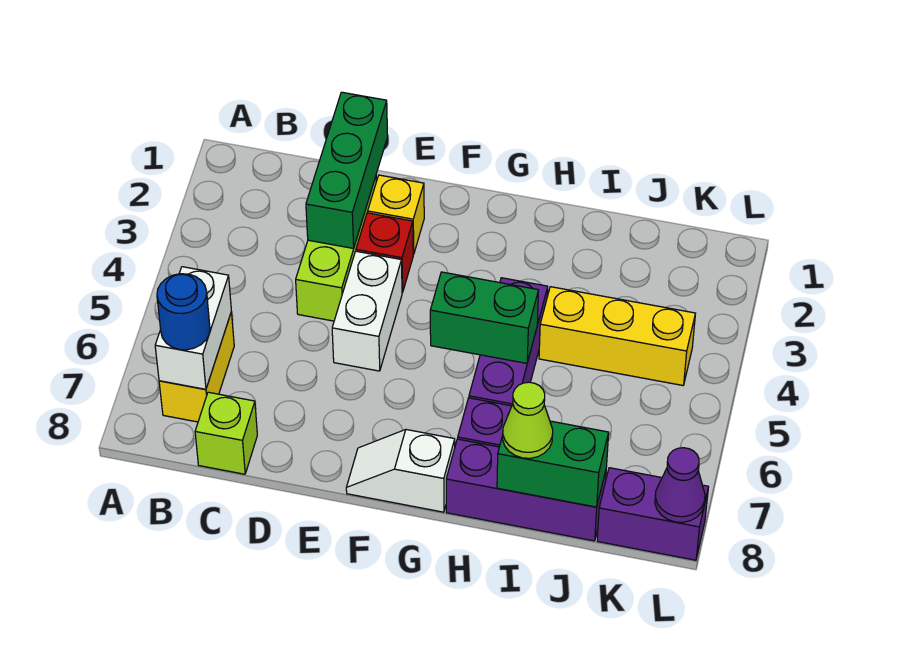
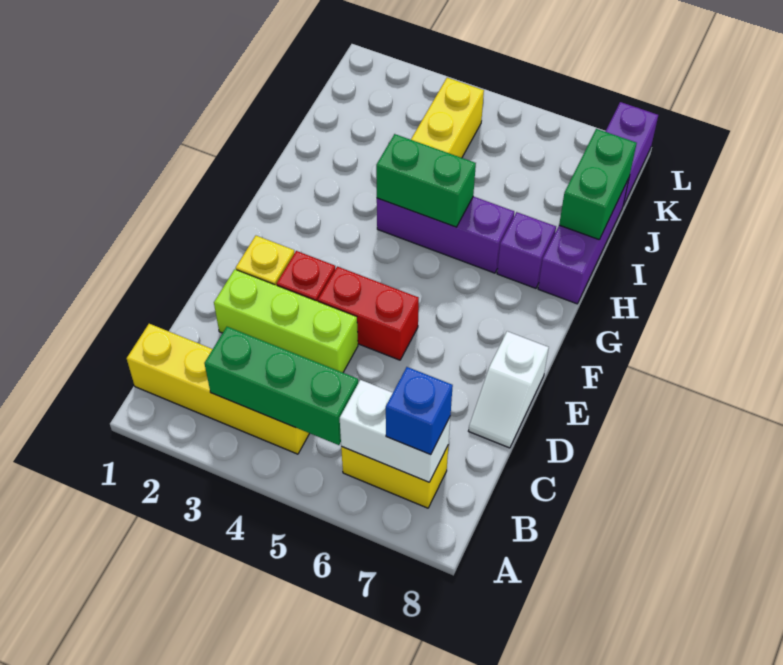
none -> yellow brick B1:B4 level 1
blue round brick B7 level 3 -> blue brick B7 level 3
lime brick C8 level 1 -> none
green brick D1:D3 level 2 -> green brick B3:B5 level 2
white brick E4:E5 level 1 -> red brick E4:E5 level 1
white slope F8:G8 level 1 top G -> white slope D8:E8 level 1 top E
green brick G5:H5 level 2 -> green brick H4:H5 level 2
lime cone I8 level 3 -> none
purple cone L8 level 2 -> none

